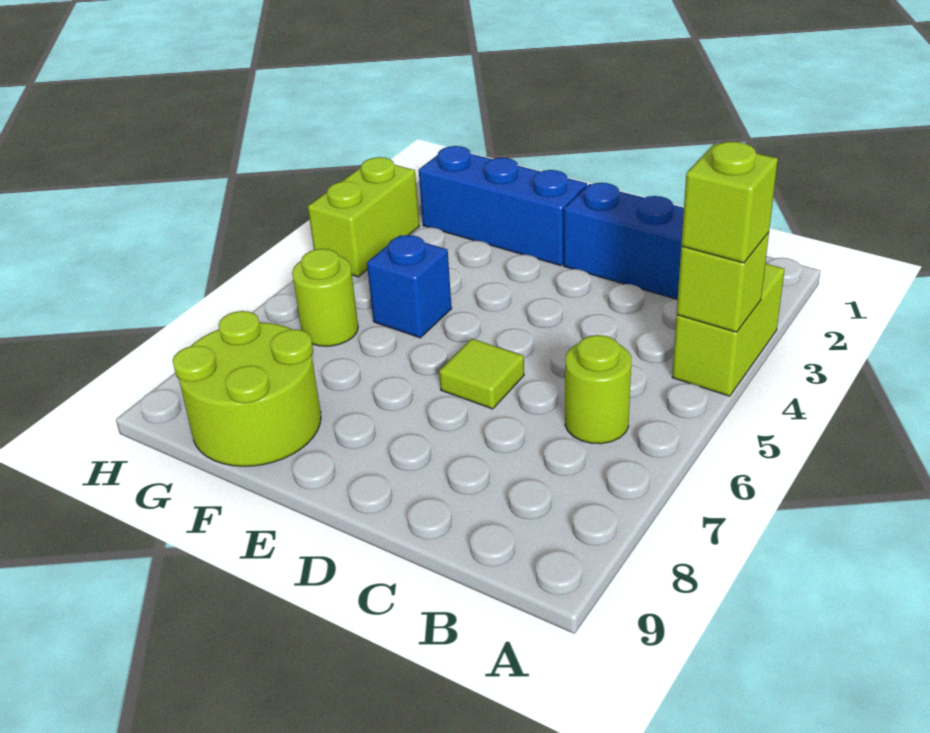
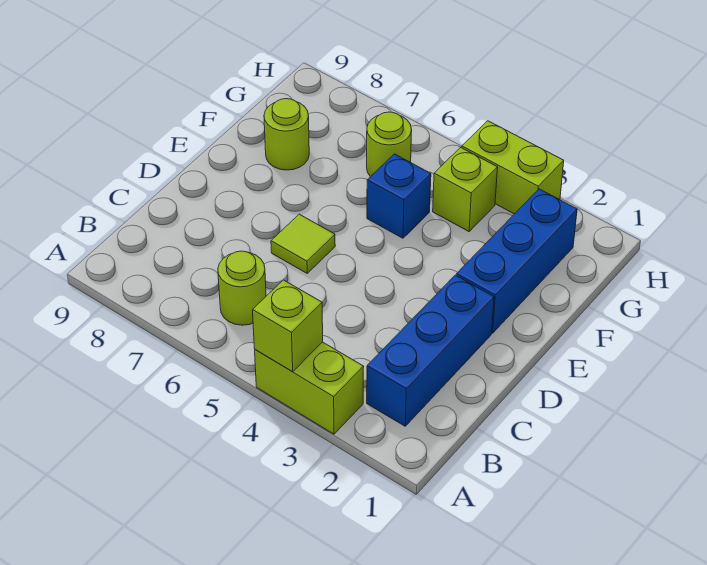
lime brick A4 level 3 -> lime brick G4 level 1
lime round brick F8:G9 level 1 -> lime round brick F8 level 1

